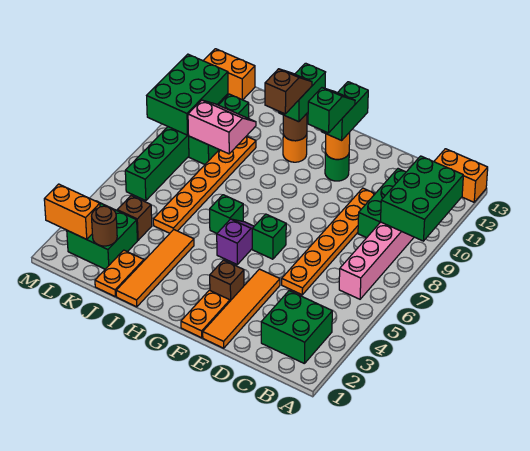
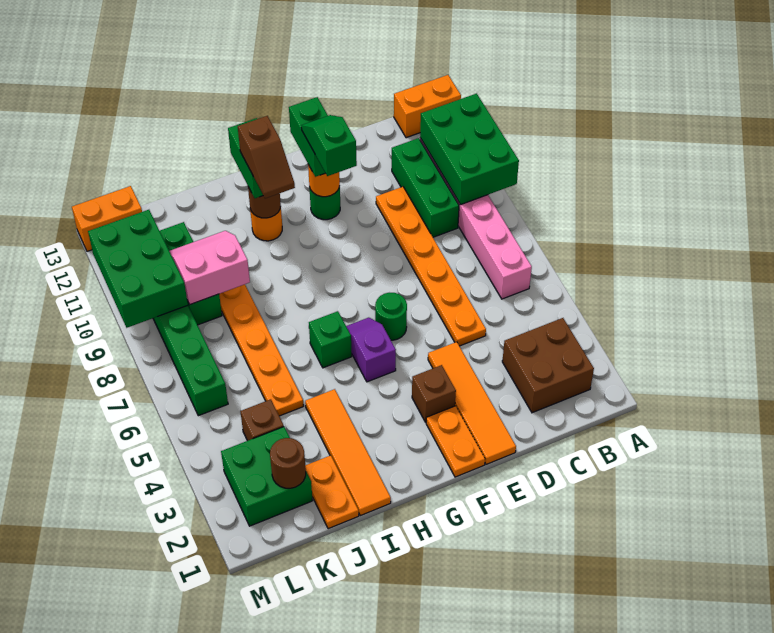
green brick B2:C3 level 1 -> brown brick B2:C3 level 1
green brick F6 level 1 -> green round brick F6 level 1
brown slope H10:H11 level 4 top 10 -> brown slope H10:H11 level 4 top 11
orange brick L2:M2 level 2 -> none

